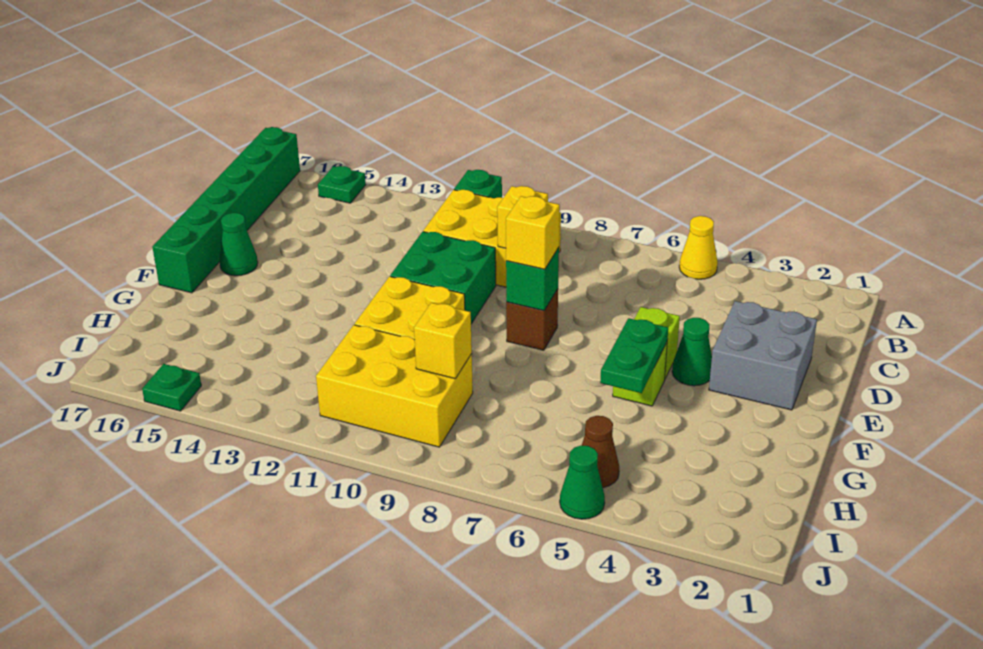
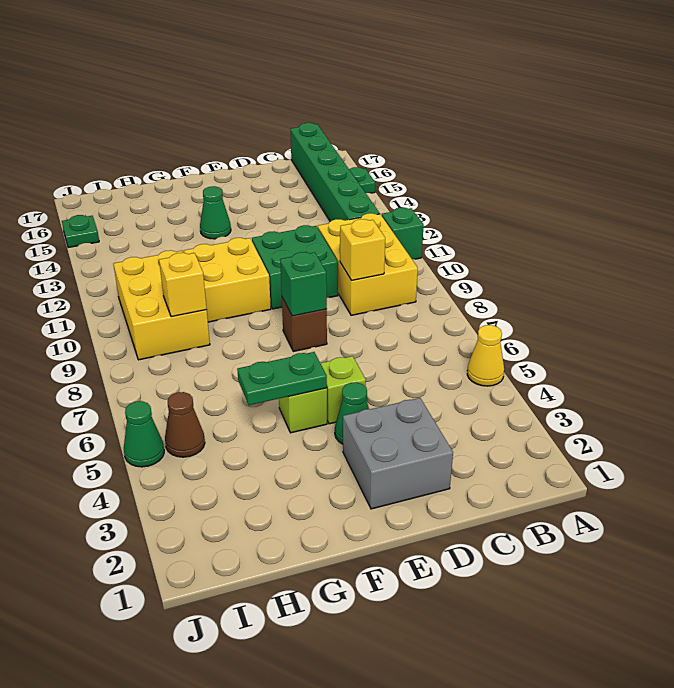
green brick A17:F17 level 1 -> green brick B12:B17 level 1
yellow brick E8 level 3 -> none
green cone E16 level 1 -> green cone F14 level 1

